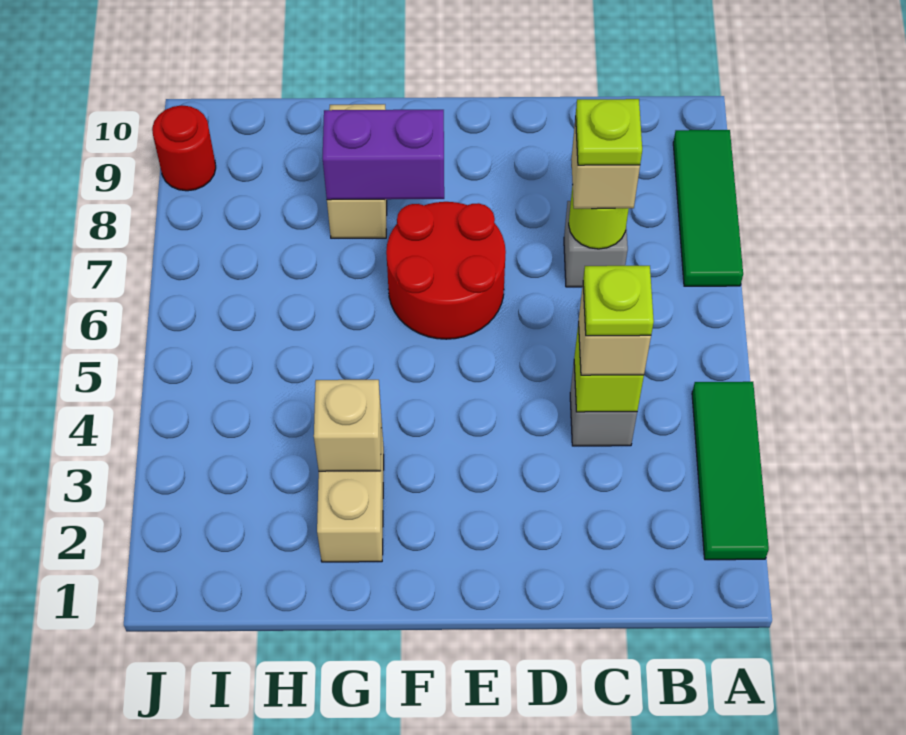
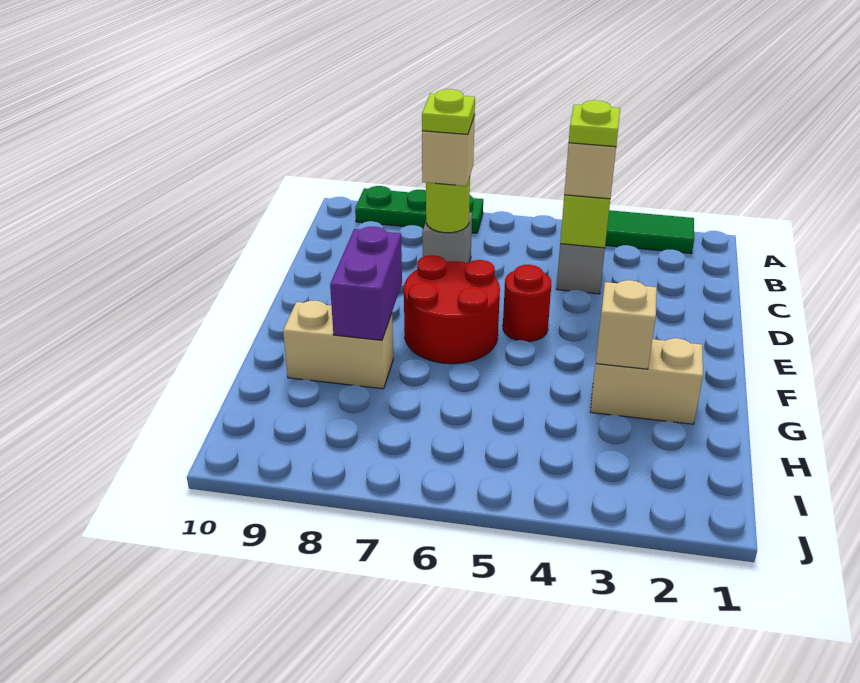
green tile A7:A9 level 1 -> green plate A7:A9 level 1
red round brick J9 level 1 -> red round brick E5 level 1

